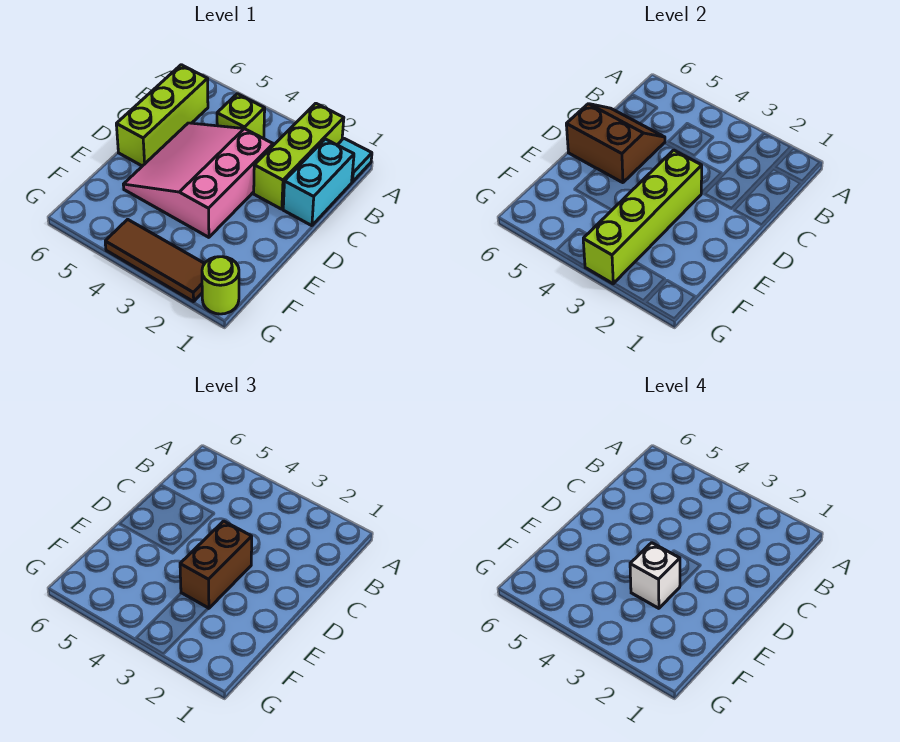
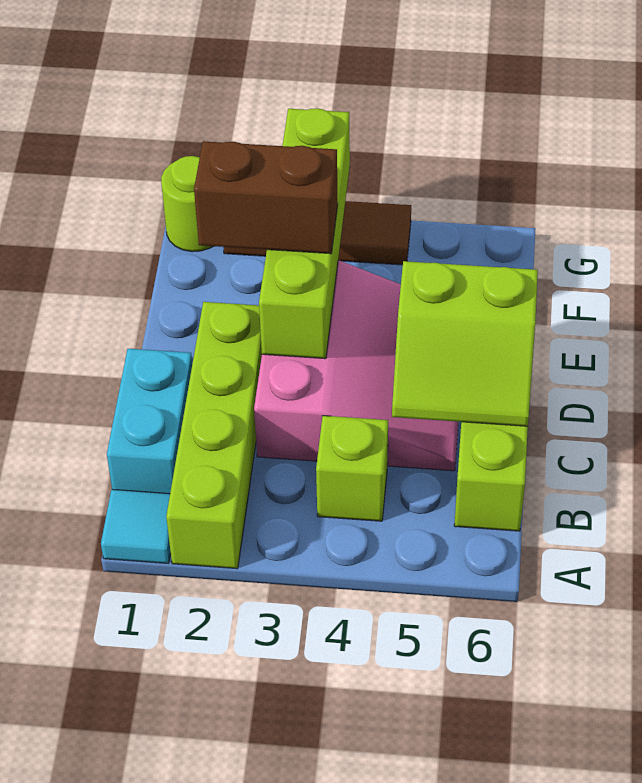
lime brick A2:C2 level 1 -> lime brick A2:D2 level 1
brown slope C5:D6 level 2 top D -> lime slope C5:D6 level 2 top D
brown brick D3:E3 level 3 -> brown brick E2:E3 level 3
white brick E3 level 4 -> none

